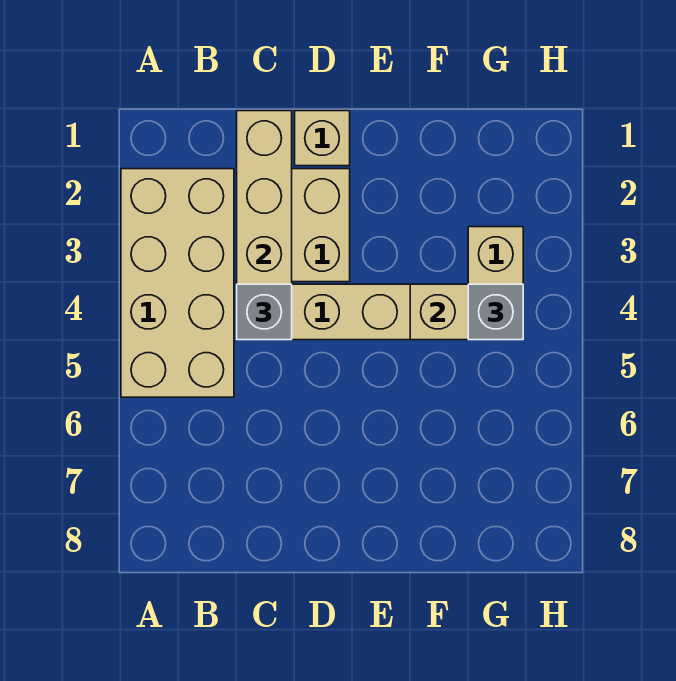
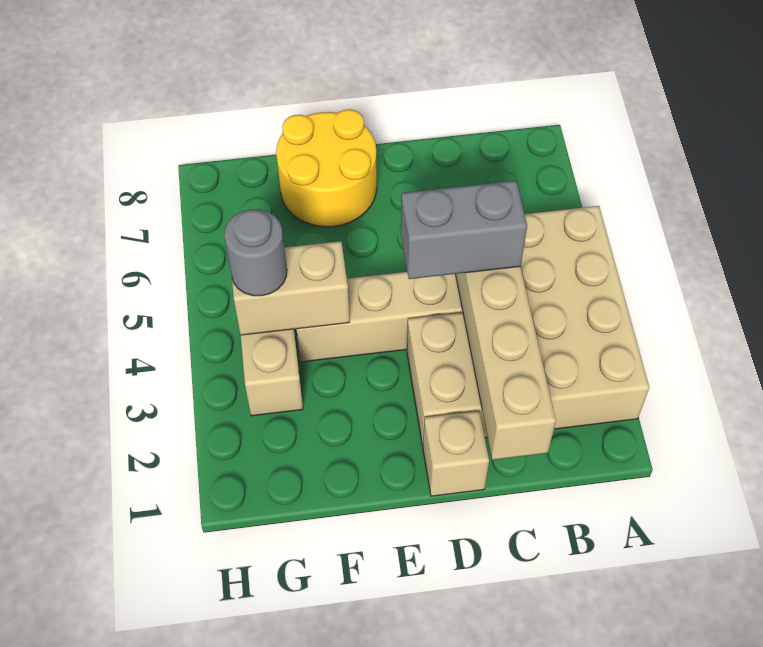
grey brick C4 level 3 -> grey brick C4:D4 level 3
none -> yellow round brick E7:F8 level 1
grey brick G4 level 3 -> grey round brick G4 level 3

